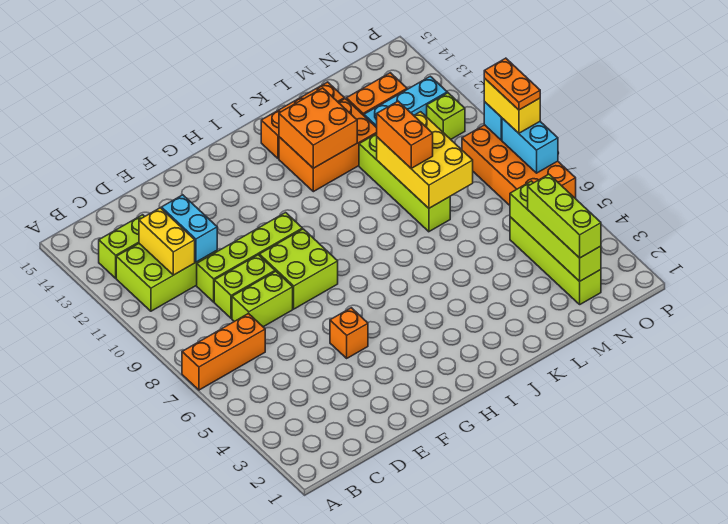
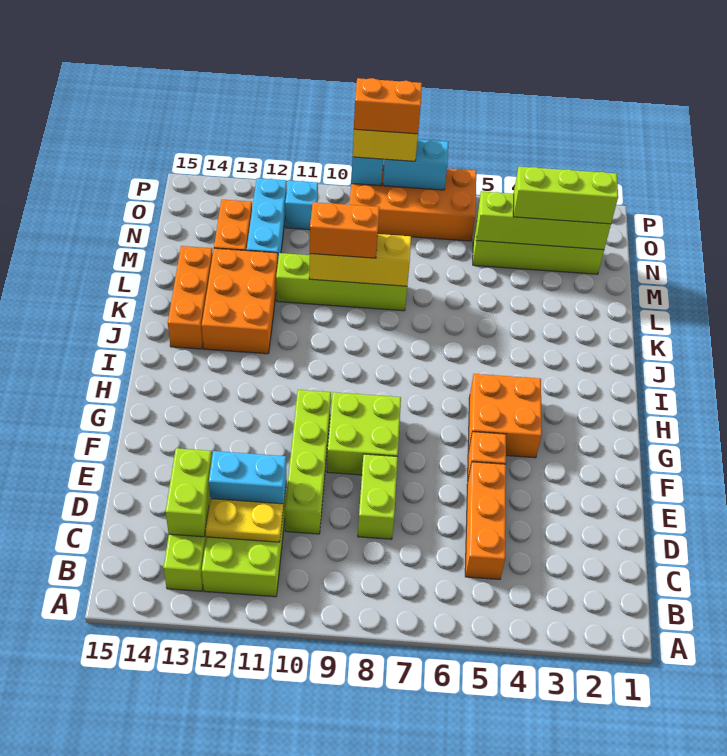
orange brick A7:C7 level 1 -> orange brick C5:E5 level 1
yellow brick C11:C12 level 2 -> yellow plate C11:C12 level 2
lime brick D9:E9 level 1 -> lime brick C13:D13 level 2
orange brick J12:K13 level 2 -> orange brick G4:H5 level 1
yellow brick L8:M10 level 2 -> yellow brick L8:L10 level 2
lime brick O11 level 1 -> cyan brick O11 level 1
orange plate P8:P9 level 4 -> orange brick P8:P9 level 4

